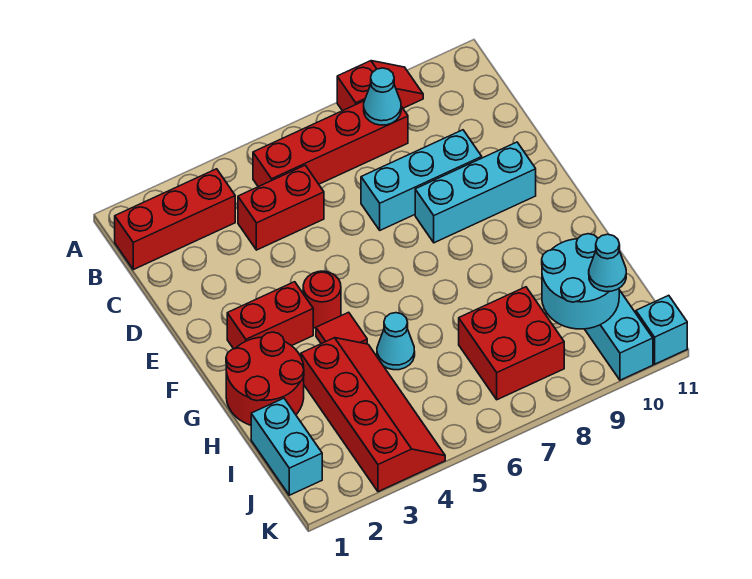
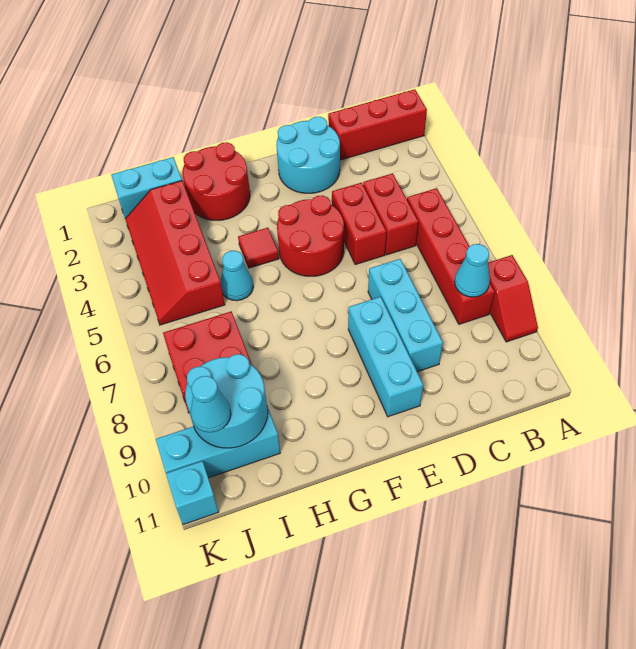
red brick B1:B3 level 1 -> red brick A1:C1 level 1
none -> cyan round brick D1:E2 level 1
red brick F2:F3 level 1 -> red brick D4:D5 level 1
red round brick F4 level 1 -> red round brick E4:F5 level 1
red slope H3:K4 level 1 top 3 -> red slope I2:J5 level 1 top I

